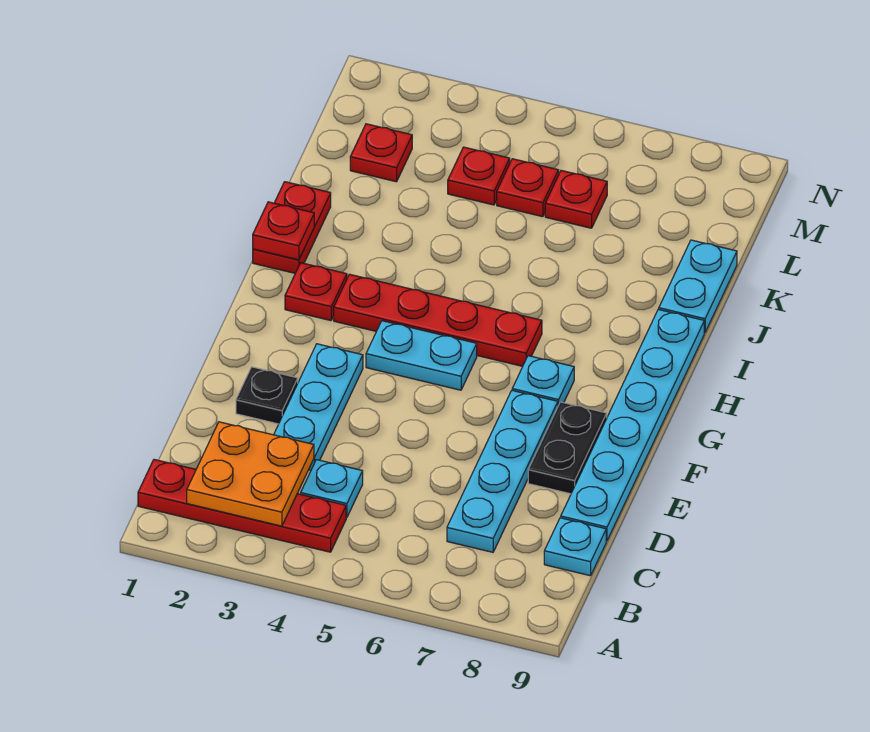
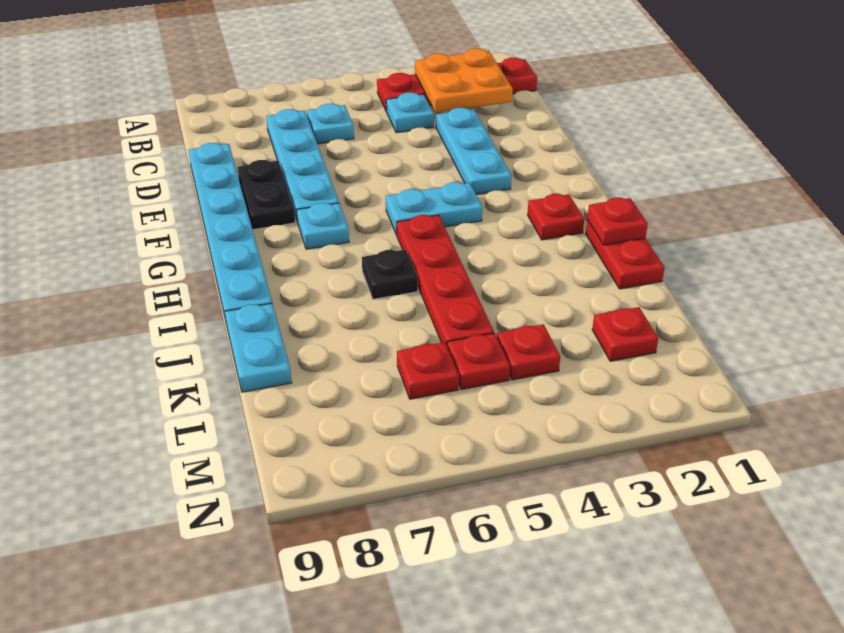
cyan plate C9 level 1 -> cyan plate C6 level 1
black plate E2 level 1 -> black plate I6 level 1
red plate H3:H6 level 1 -> red plate H5:K5 level 1

